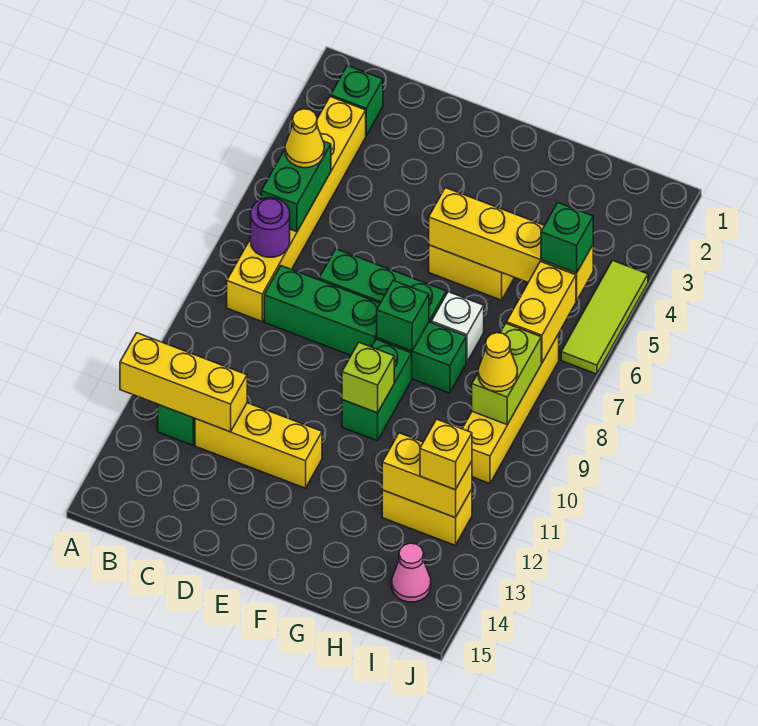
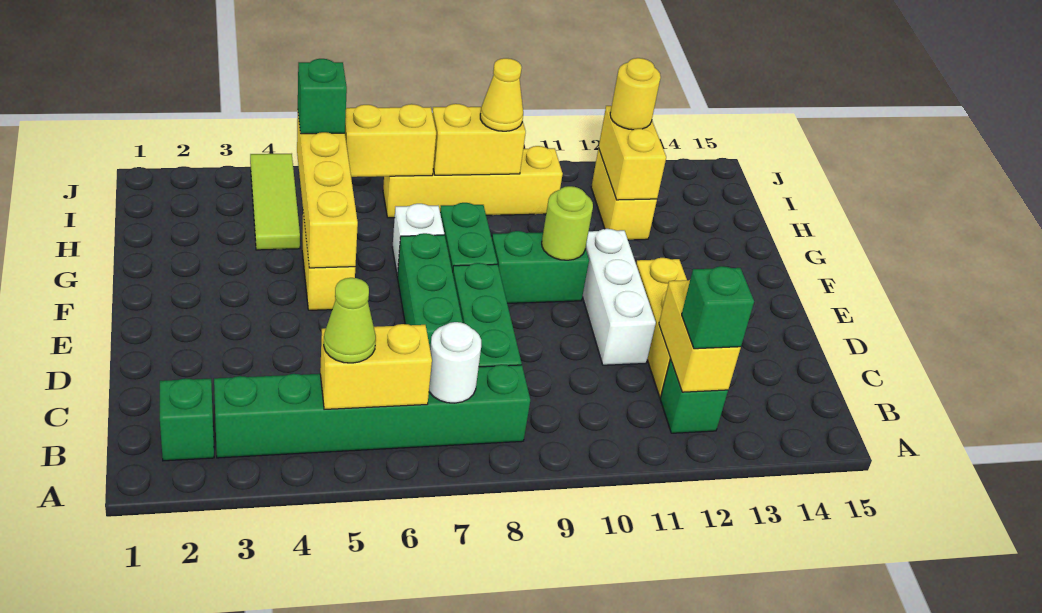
yellow brick A12:C12 level 2 -> yellow brick B12:C12 level 2
yellow brick B3:B8 level 1 -> green brick B3:B8 level 1
green brick B5:B6 level 2 -> yellow brick B5:B6 level 2
yellow cone B5 level 3 -> lime cone B5 level 3
purple round brick B7 level 2 -> white round brick B7 level 2
none -> white brick D11:F11 level 1
green brick F8 level 2 -> green brick B12 level 3
lime brick F10 level 2 -> lime round brick F10 level 2
lime brick I8:I9 level 2 -> yellow brick I8:I9 level 2
yellow brick I12 level 3 -> yellow round brick I12 level 3
pink cone I14 level 1 -> none
lime tile J4:J6 level 1 -> lime tile H4:J4 level 1

